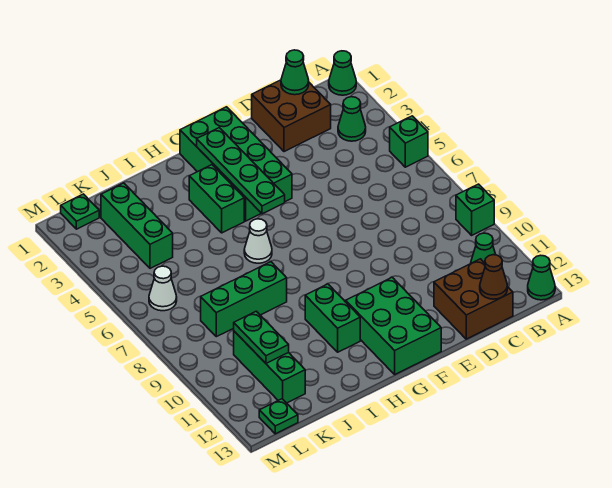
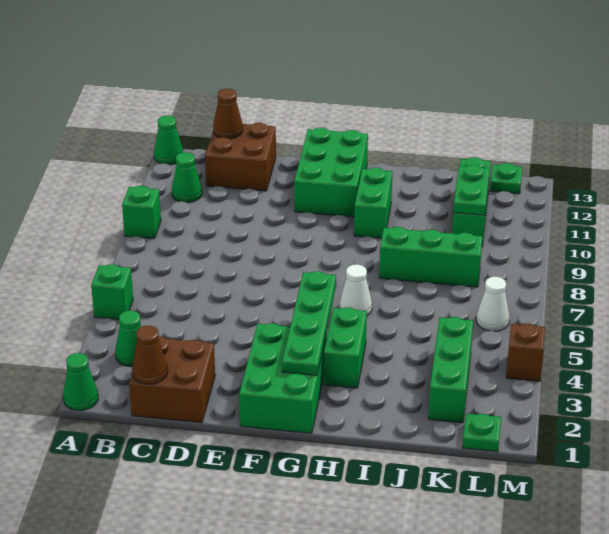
green cone C1 level 2 -> brown cone C1 level 2
green brick F1:G4 level 1 -> green brick F1:G3 level 1
none -> brown brick M4 level 1

